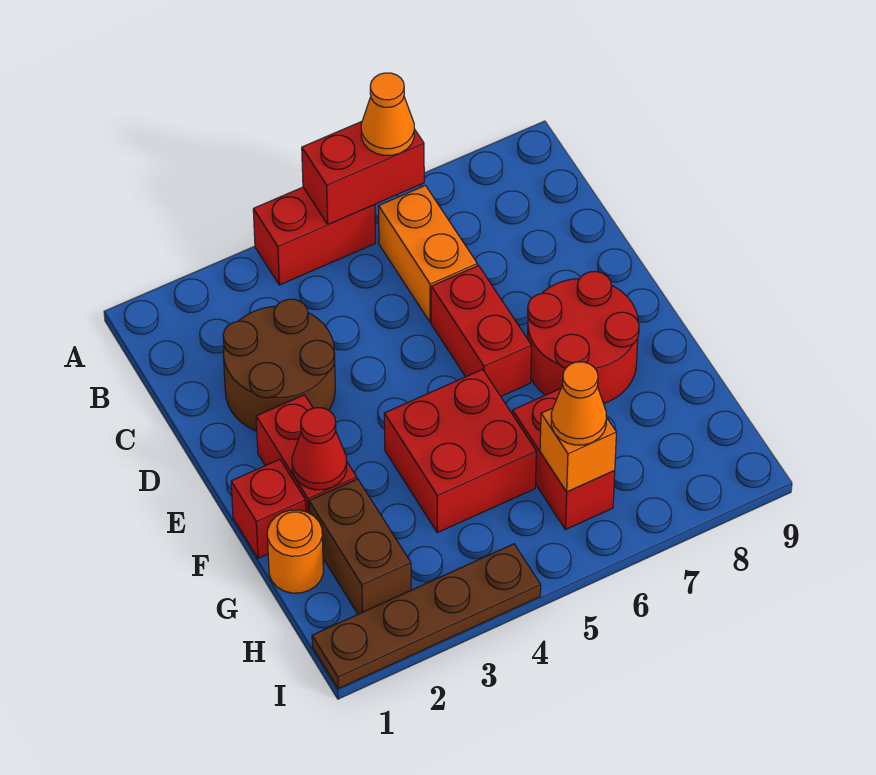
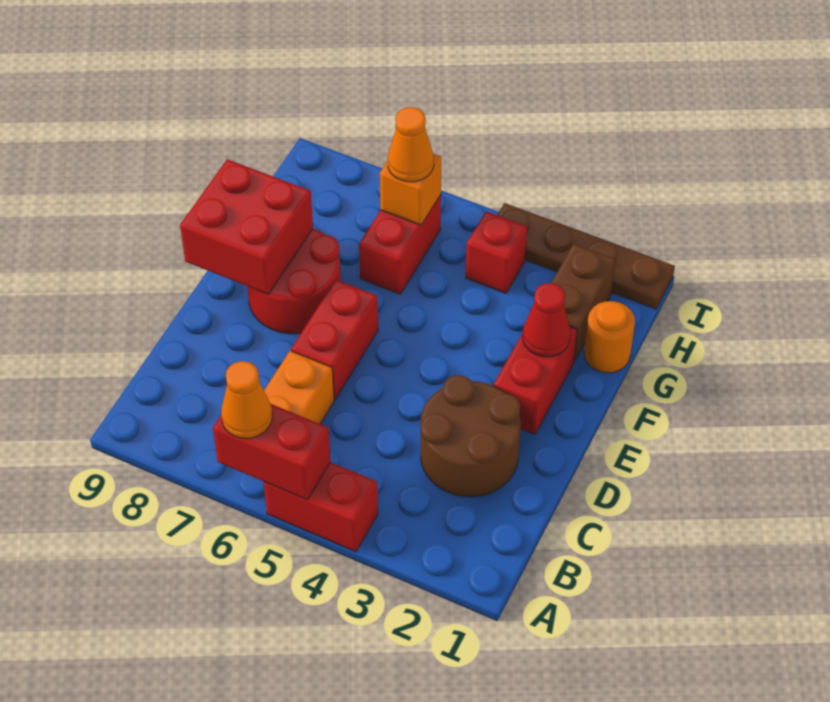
red brick F1 level 1 -> red brick H4 level 1
red brick F4:G5 level 1 -> red brick E8:F9 level 2

